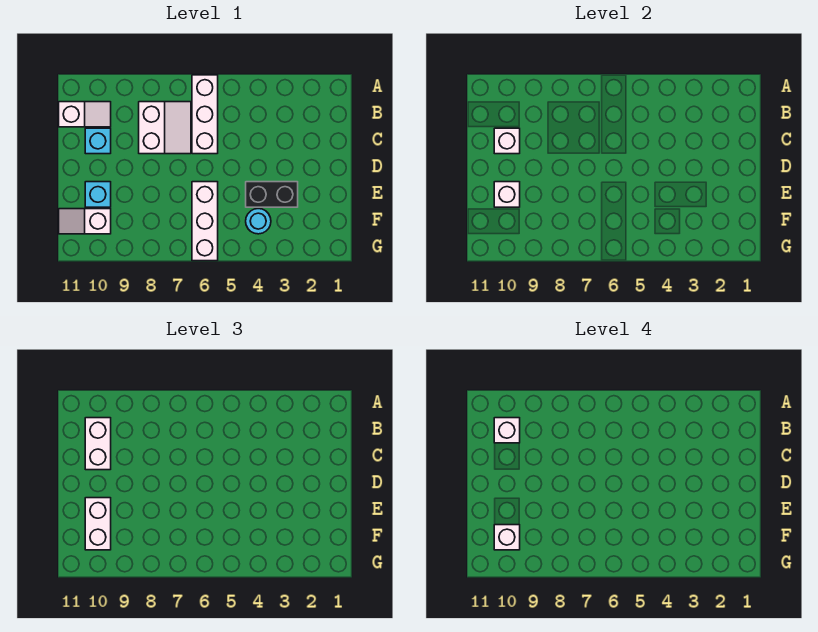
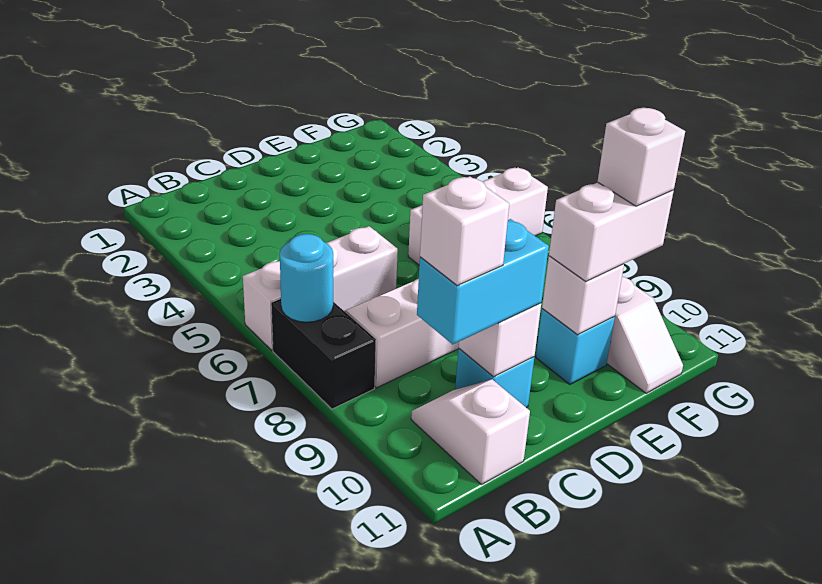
white brick B10:C10 level 3 -> cyan brick B10:C10 level 3
black brick E3:E4 level 1 -> black brick A7:A8 level 1
cyan round brick F4 level 1 -> cyan round brick A7 level 2

